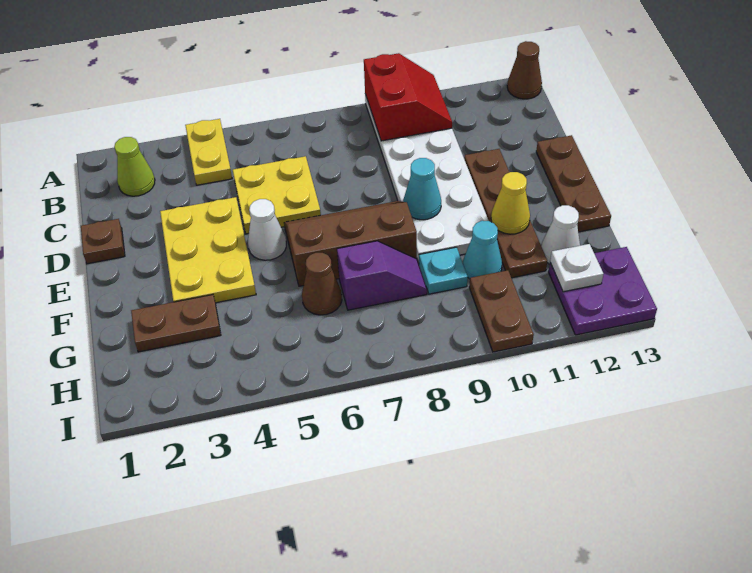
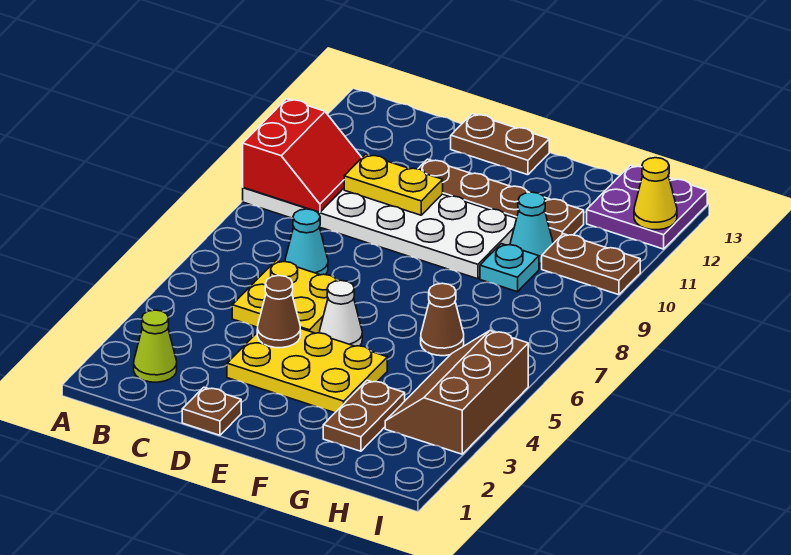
yellow plate A4:B4 level 1 -> yellow plate C10:D10 level 2
red slope A9:B10 level 2 top 9 -> red slope A9:B10 level 2 top A
brown cone A13 level 1 -> brown cone D4 level 2
brown plate D13:F13 level 1 -> brown plate D13:E13 level 1
brown slope E6:F8 level 1 top F -> brown slope H3:I5 level 1 top I
cyan cone E9 level 2 -> cyan cone C7 level 1
yellow cone F11 level 2 -> yellow cone I12 level 2
purple slope G7:G8 level 1 top 7 -> none
white cone G12 level 1 -> none
white plate H12 level 2 -> none

